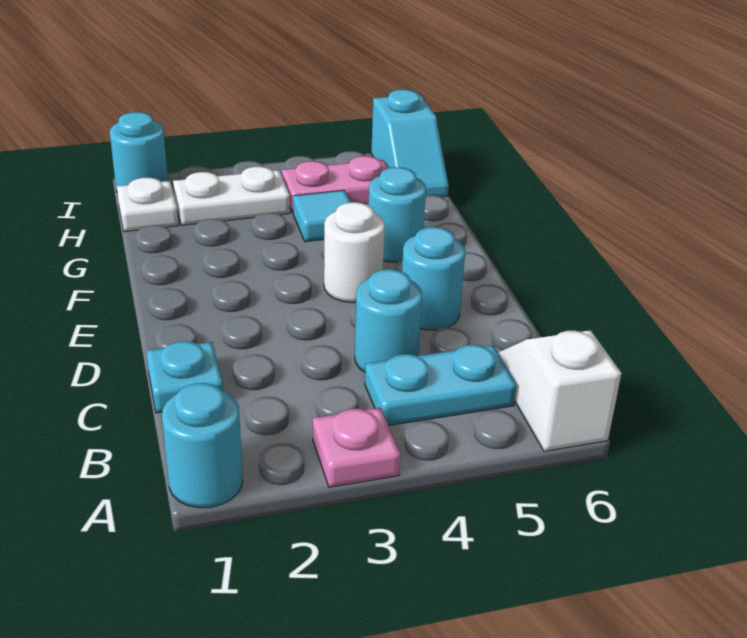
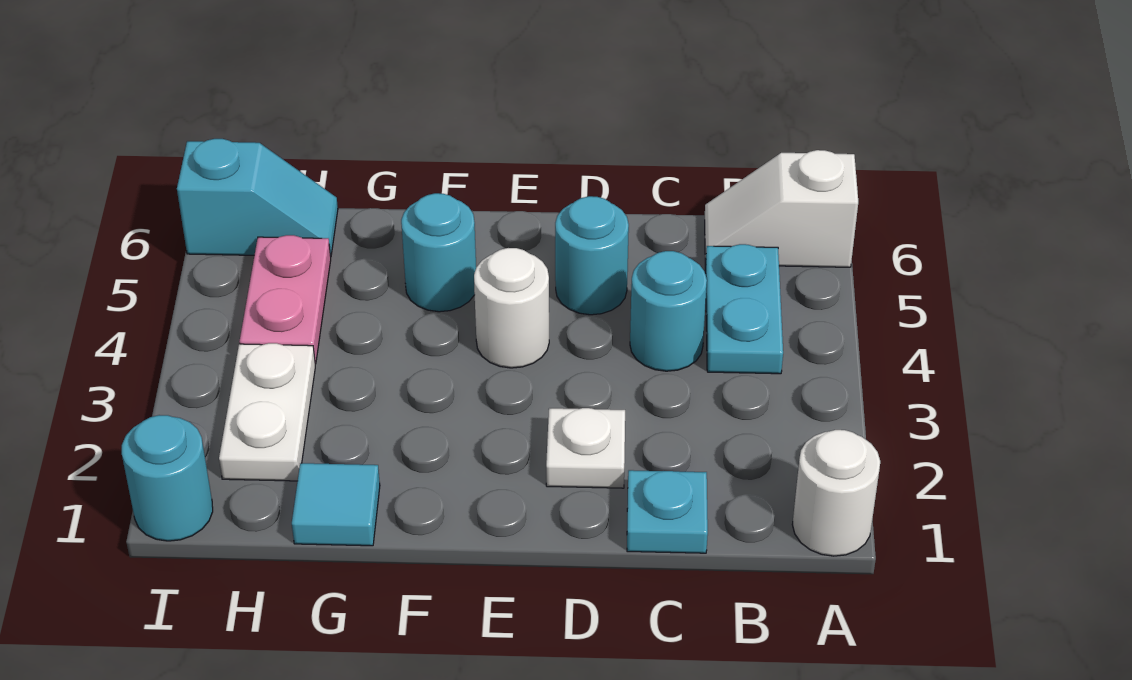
cyan round brick A1 level 1 -> white round brick A1 level 1
pink plate A3 level 1 -> none
cyan tile G4 level 1 -> cyan tile G1 level 1
white plate H1 level 1 -> white plate D2 level 1

